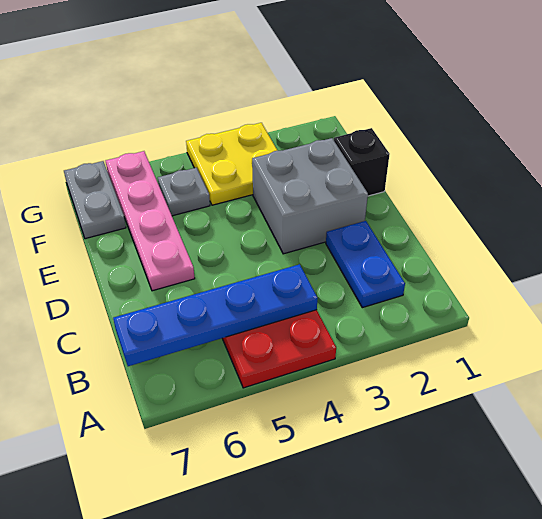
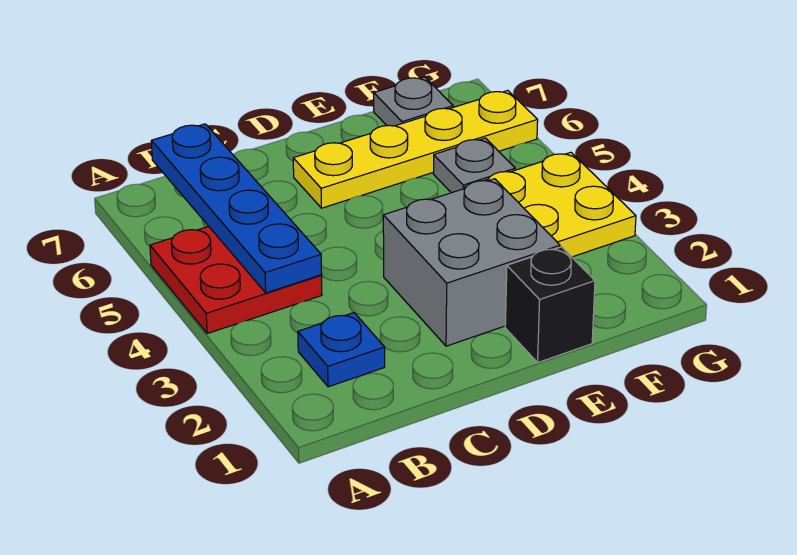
blue plate B2:C2 level 1 -> blue plate B2 level 1
pink plate D6:G6 level 1 -> yellow plate D6:G6 level 1
grey plate F7:G7 level 1 -> grey plate F7 level 1

